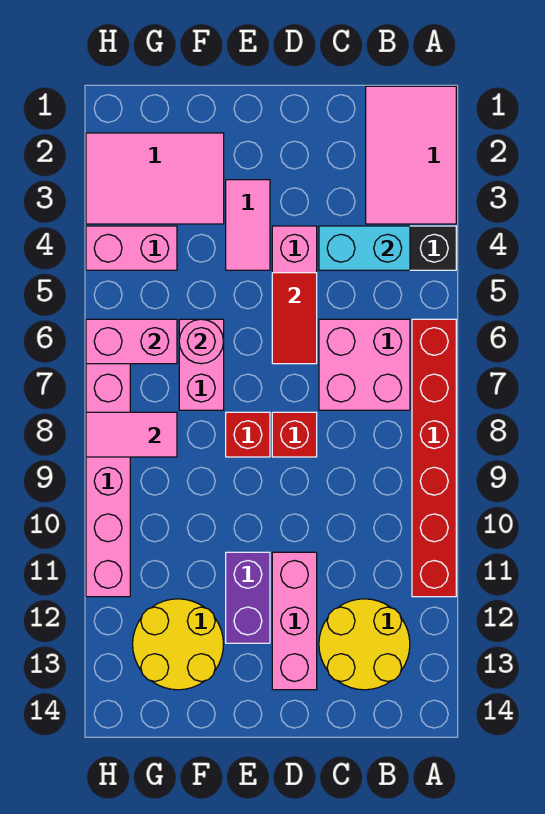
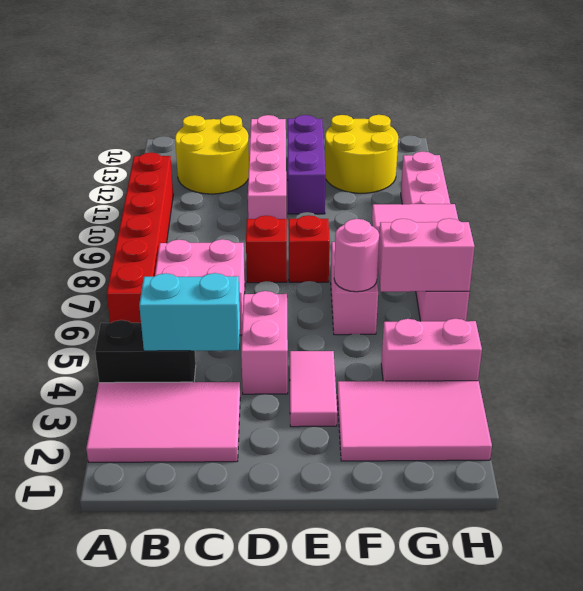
pink tile A1:B3 level 1 -> pink tile A2:C3 level 1
red tile D5:D6 level 2 -> none
pink brick D11:D13 level 1 -> pink brick D10:D13 level 1
purple brick E11:E12 level 1 -> purple brick E11:E13 level 1

